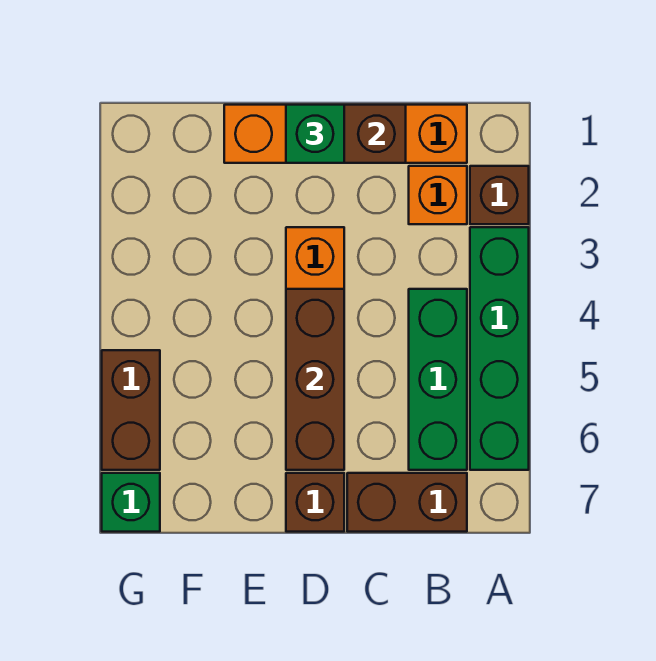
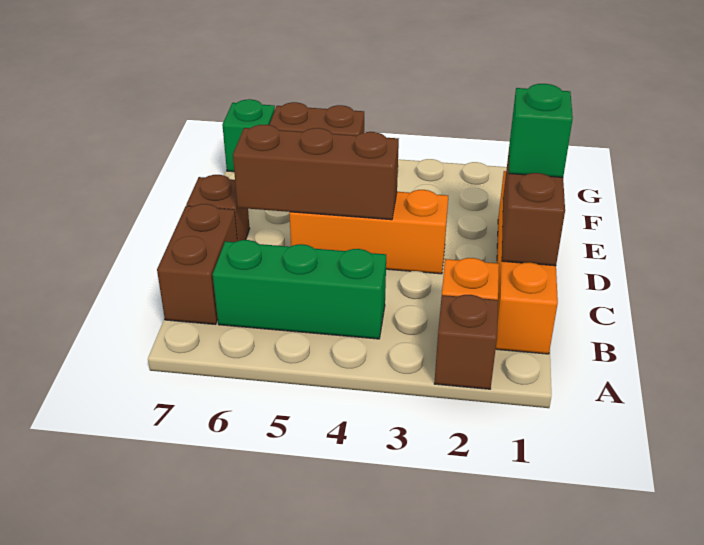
green brick A3:A6 level 1 -> none

